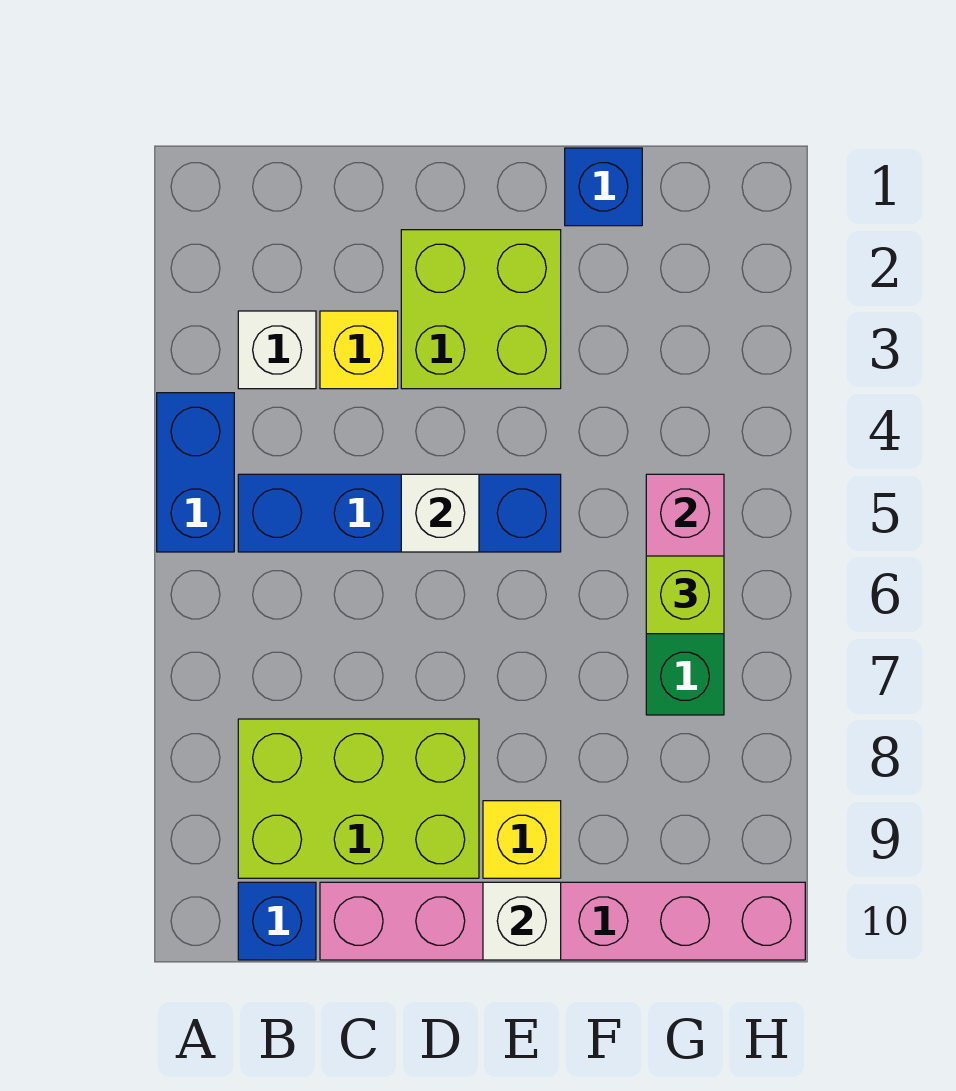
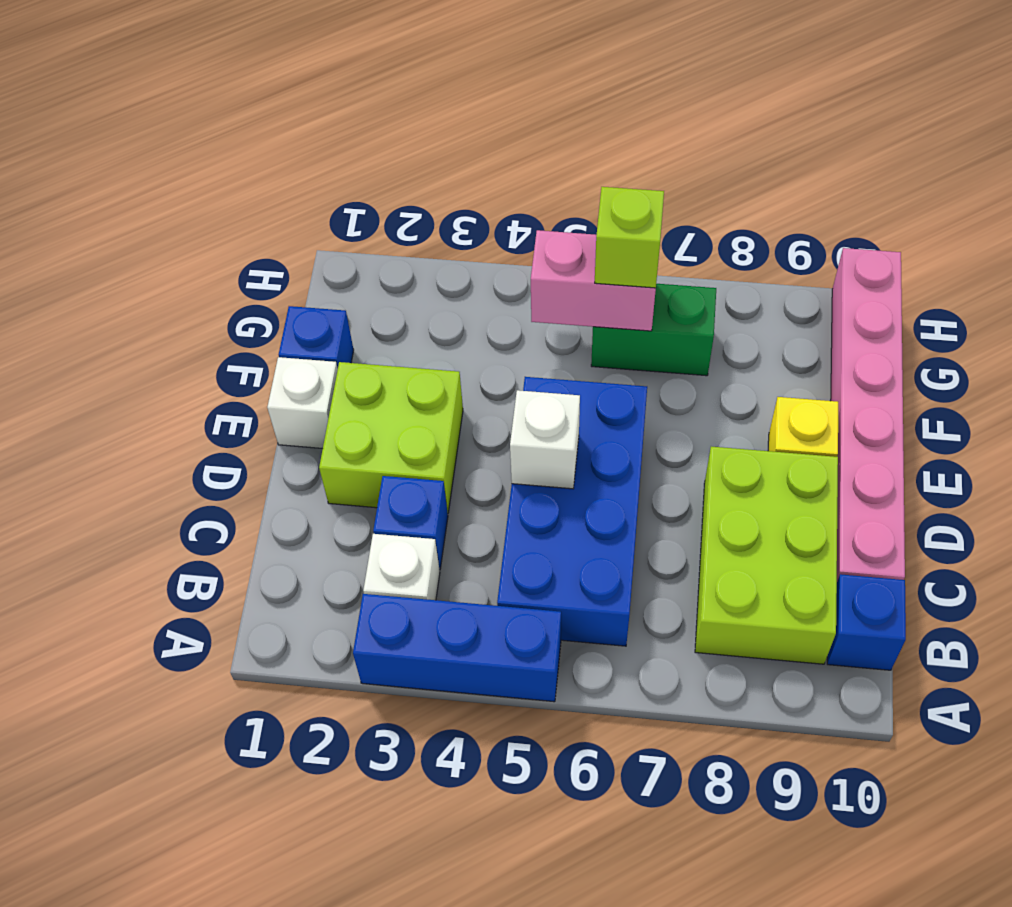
blue brick A4:A5 level 1 -> blue brick A3:A5 level 1
blue brick B5:E5 level 1 -> blue brick B5:E6 level 1
yellow brick C3 level 1 -> blue brick C3 level 1
white brick E10 level 2 -> white brick E1 level 1

